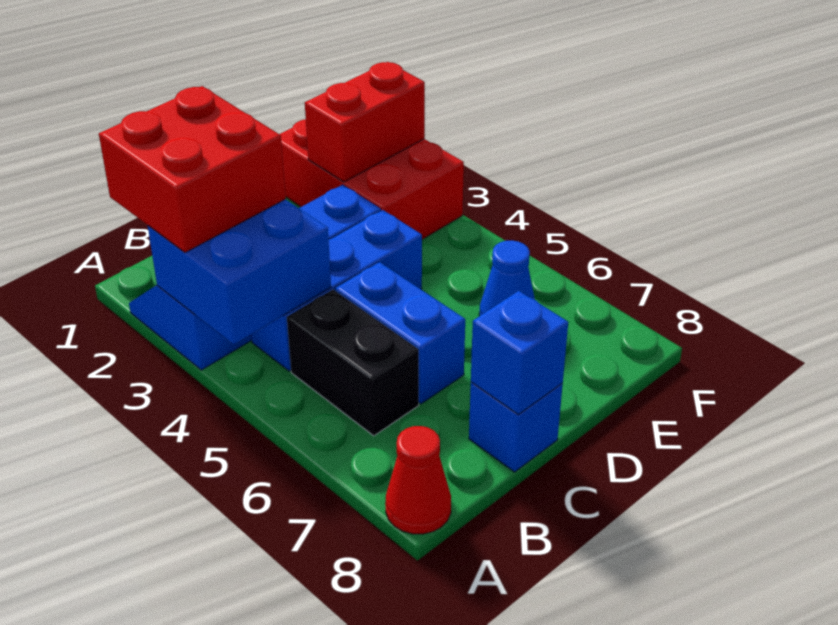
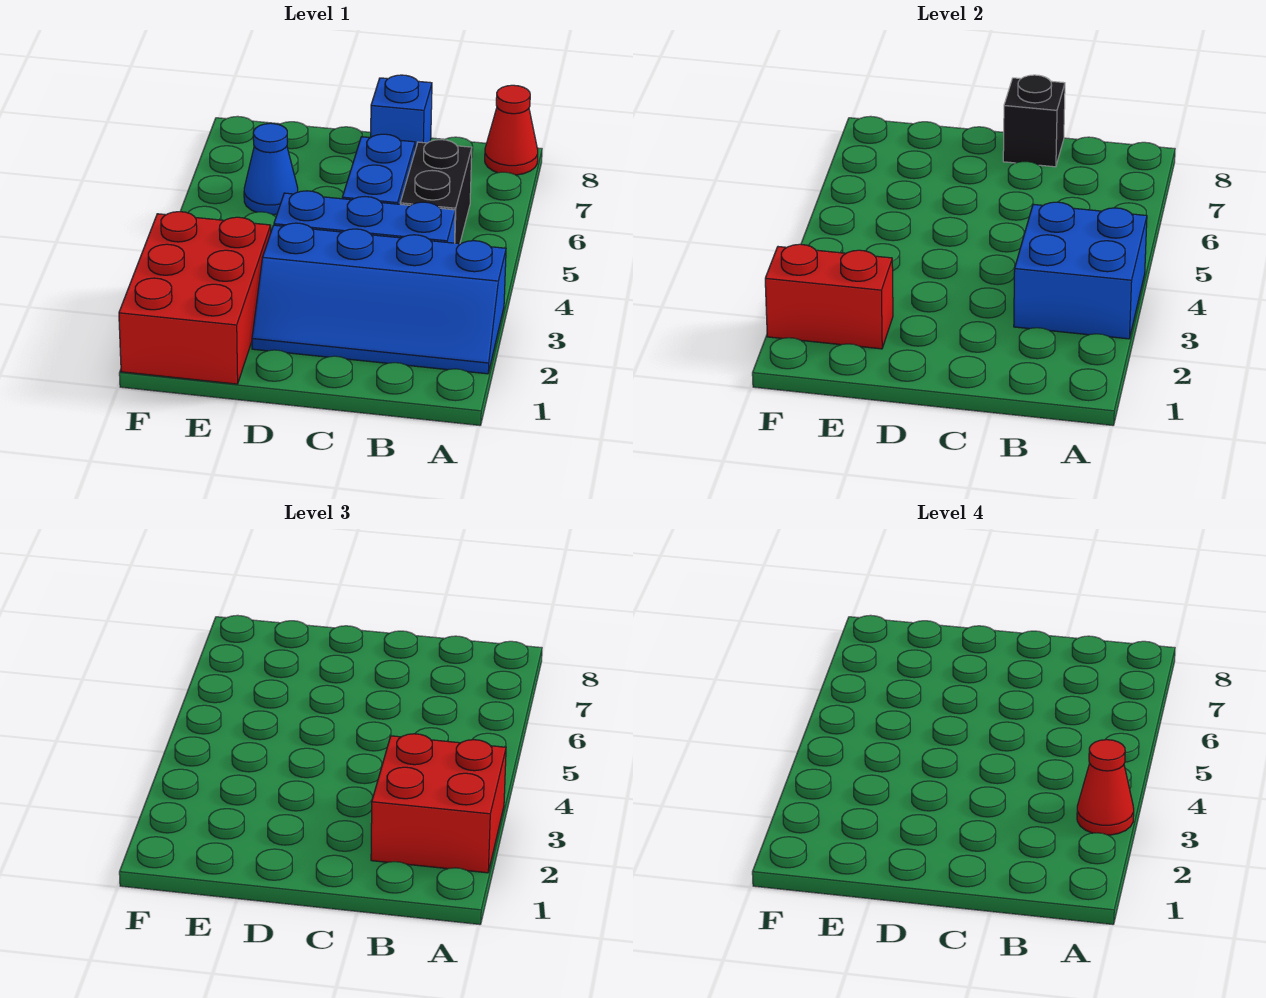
none -> red cone A3 level 4
blue brick C8 level 2 -> black brick C8 level 2

